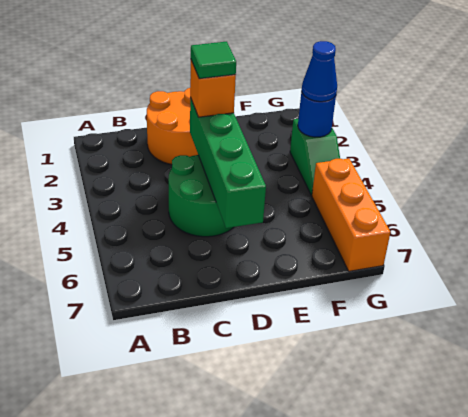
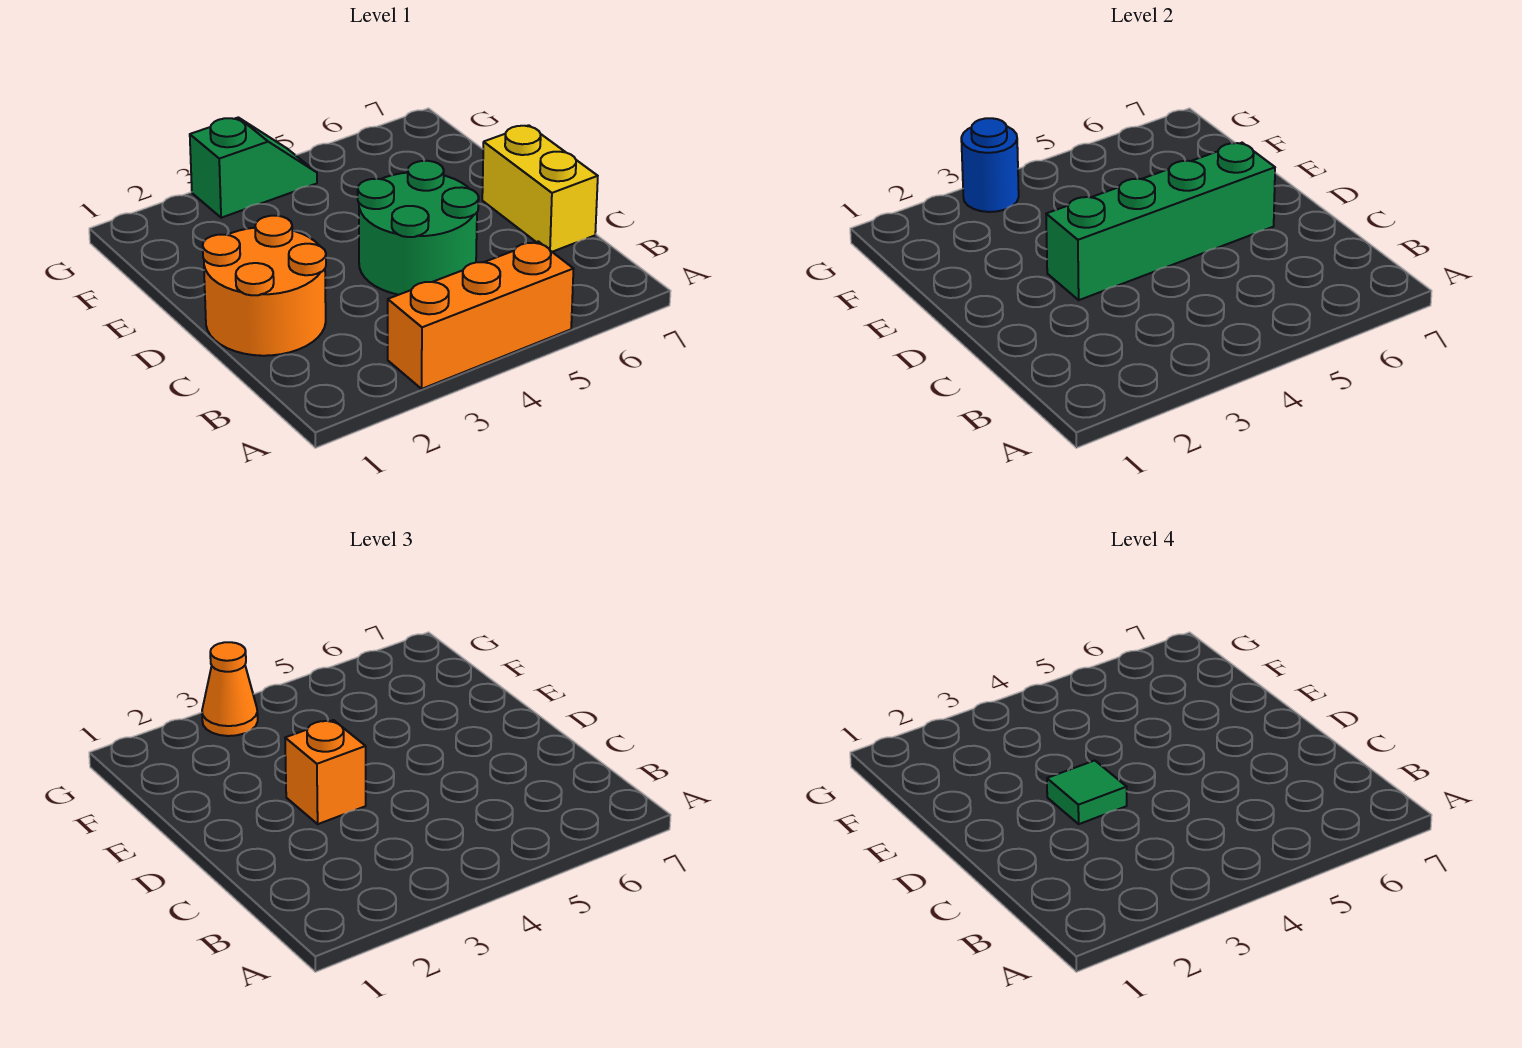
none -> yellow brick C7:D7 level 1
blue cone G3 level 3 -> orange cone G3 level 3
orange brick G5:G7 level 1 -> orange brick A3:A5 level 1

